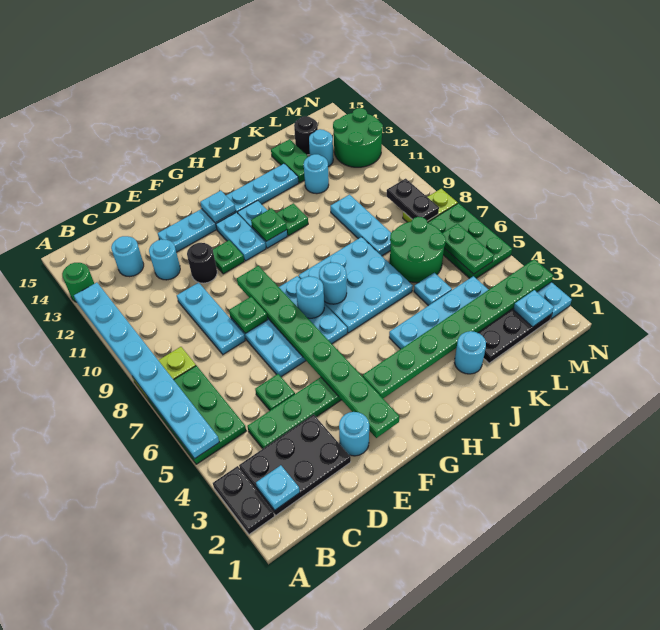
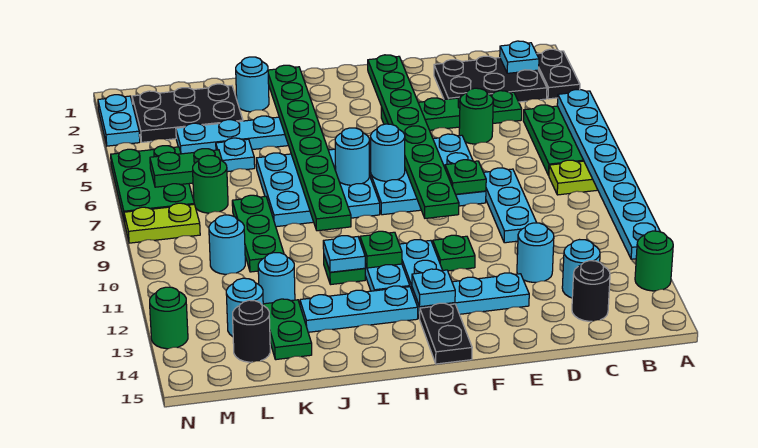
green plate D5 level 1 -> green round brick D5 level 1
cyan round brick E2 level 1 -> cyan round brick L10 level 1
black round brick E11 level 1 -> black round brick C14 level 1
green plate G3:N3 level 2 -> green plate I2:I9 level 2
green round brick K6:L7 level 1 -> green round brick L7 level 1
cyan plate K8:K10 level 1 -> green plate K8:K10 level 1
cyan plate M2 level 2 -> cyan plate I11 level 2
green plate M5:M6 level 2 -> green plate L6:M6 level 2
black plate M8:M9 level 2 -> black plate G14:G15 level 1
green round brick M12:N13 level 1 -> green round brick N13 level 1

